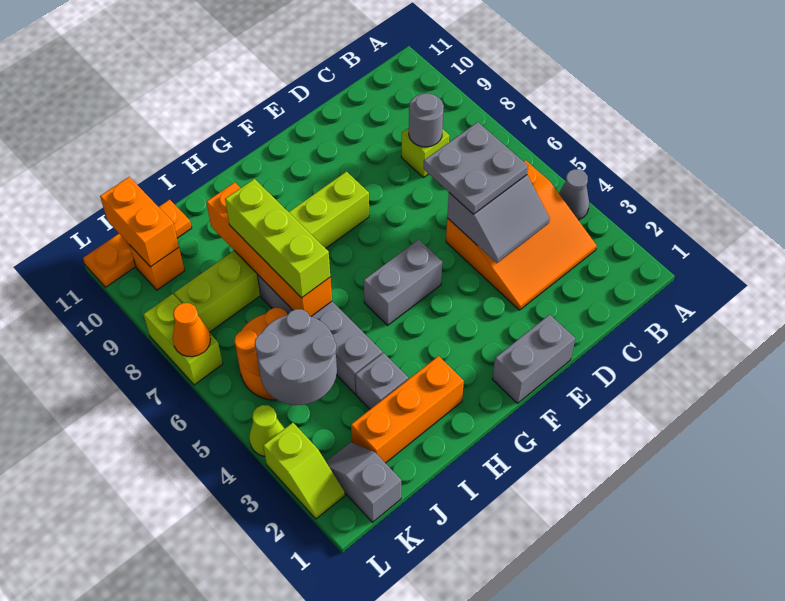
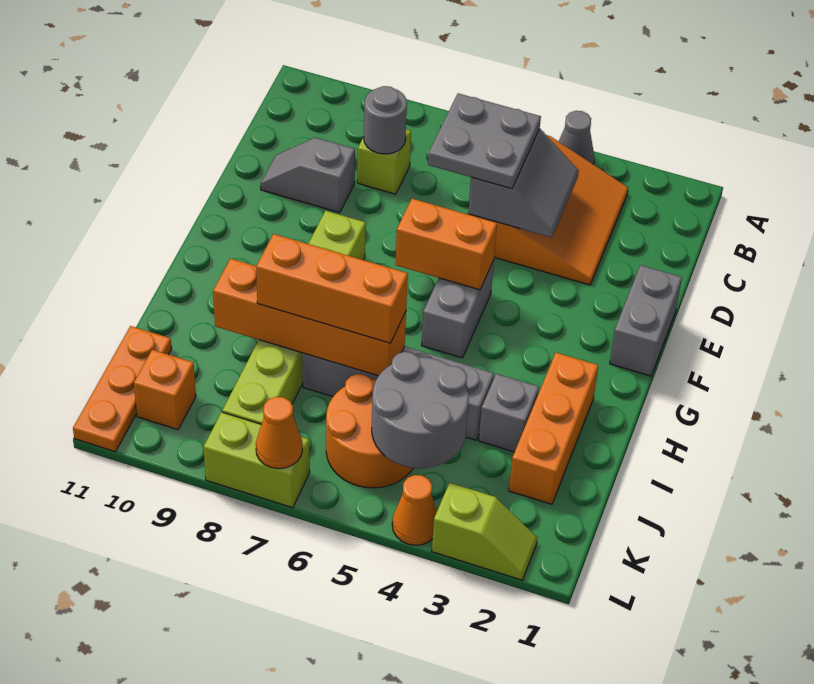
lime brick I6:I8 level 3 -> orange brick I6:I8 level 3
grey slope K1:K2 level 1 top 1 -> grey slope D9:D10 level 1 top 9
orange brick K10:K11 level 2 -> orange brick F5:F6 level 2
lime cone L4 level 1 -> orange cone L4 level 1

